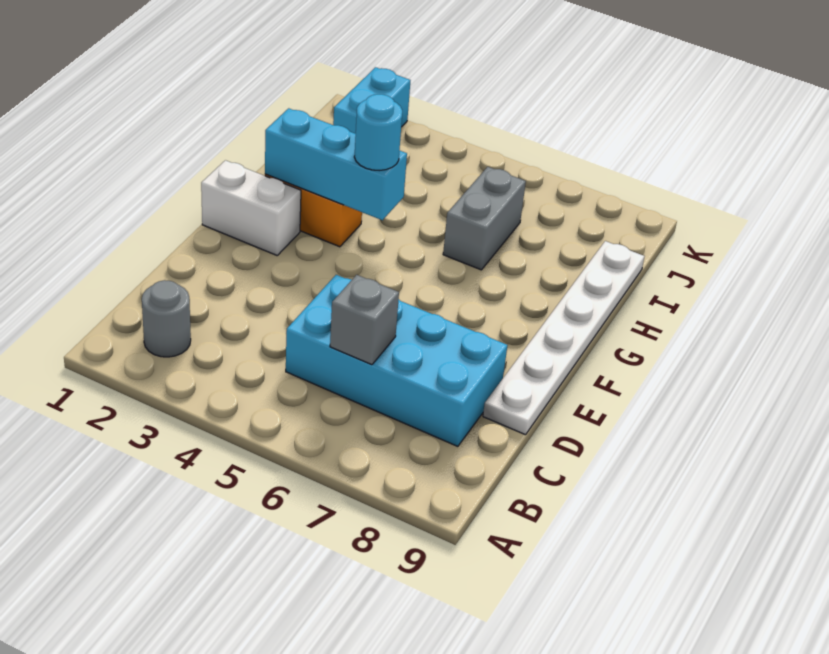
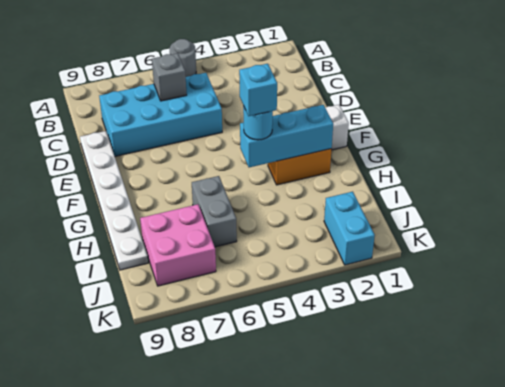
grey round brick B2 level 1 -> grey round brick A5 level 1
none -> cyan brick G4 level 4
none -> pink brick I7:J8 level 1

